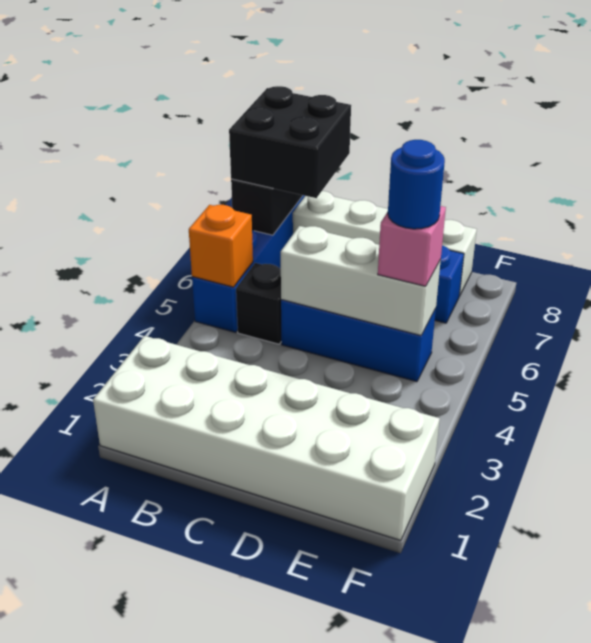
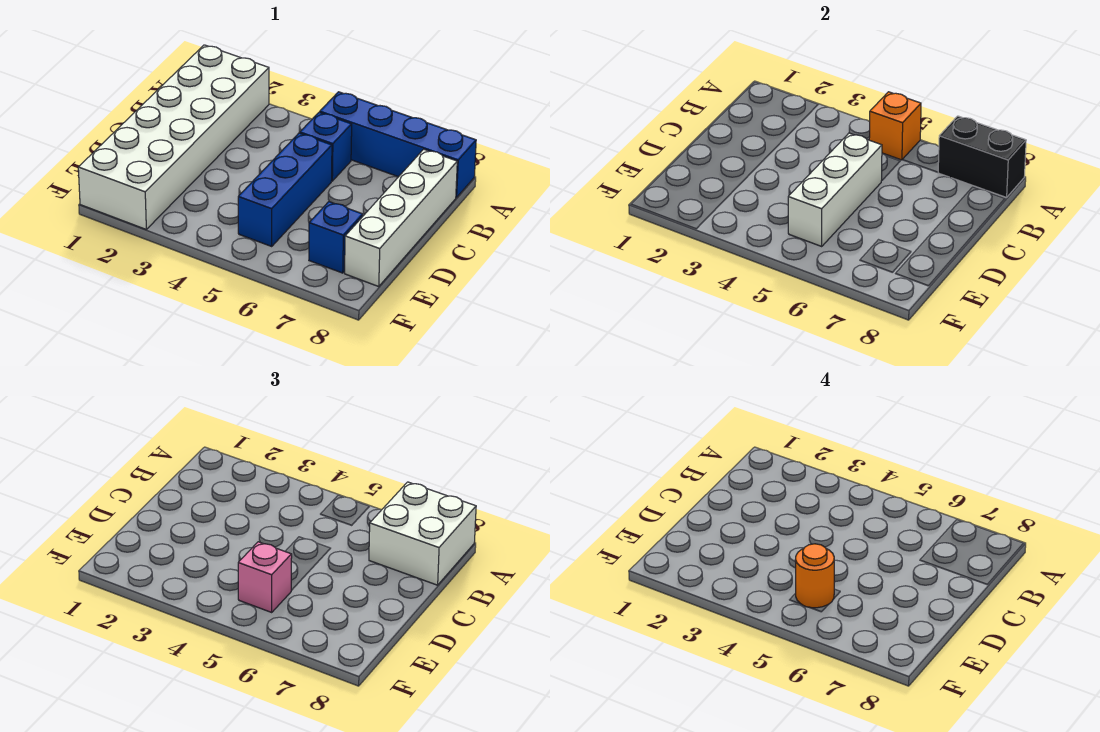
black brick A7:B8 level 3 -> white brick A7:B8 level 3
black brick B5 level 1 -> blue brick B5 level 1
blue round brick E5 level 4 -> orange round brick E5 level 4

